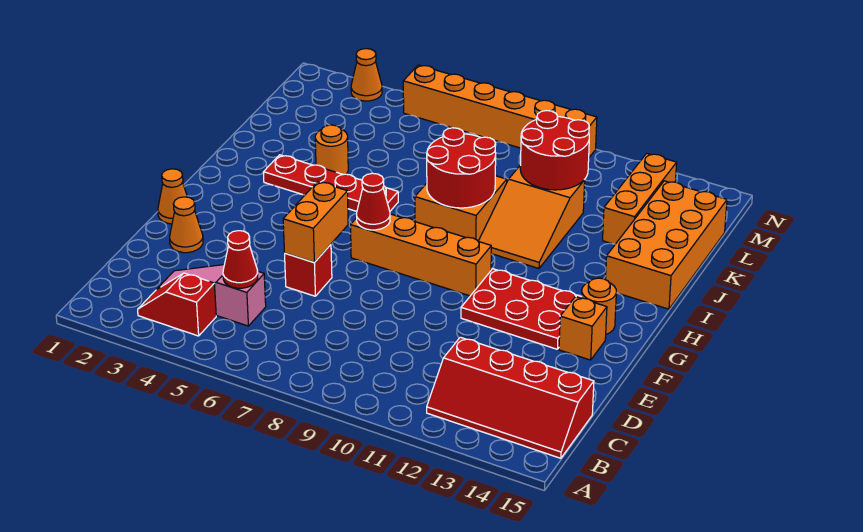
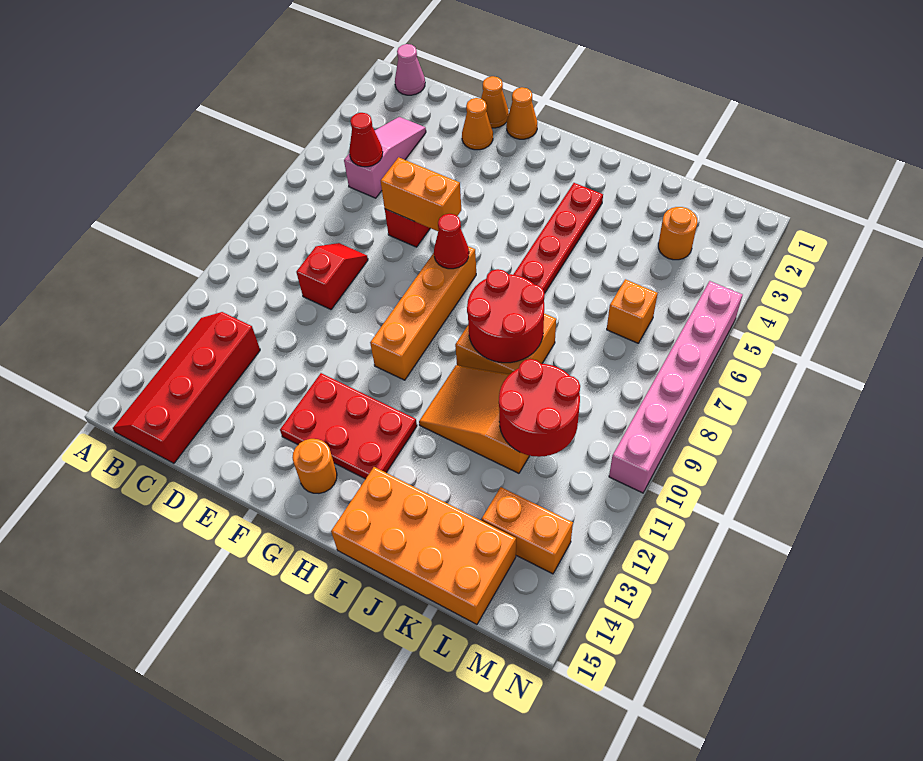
none -> pink cone B1 level 1
red slope B3:B4 level 1 top 4 -> red slope D8:D9 level 1 top 9
red plate F11:G13 level 1 -> red plate F12:H13 level 1
orange brick F14 level 1 -> orange brick L6 level 1
orange round brick J4 level 1 -> orange round brick L3 level 1
orange brick K13:M13 level 1 -> orange brick L13:M13 level 1
orange cone N3 level 1 -> orange cone E1 level 1
orange brick N5:N10 level 1 -> pink brick N5:N10 level 1

